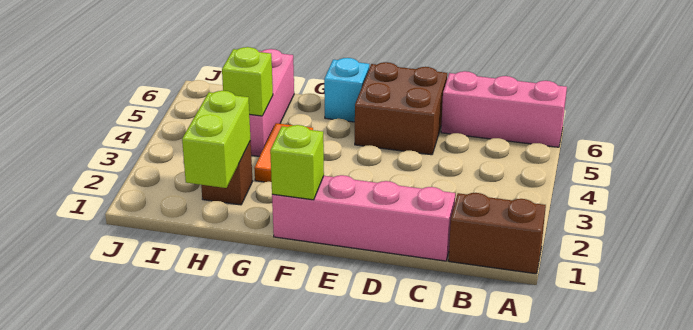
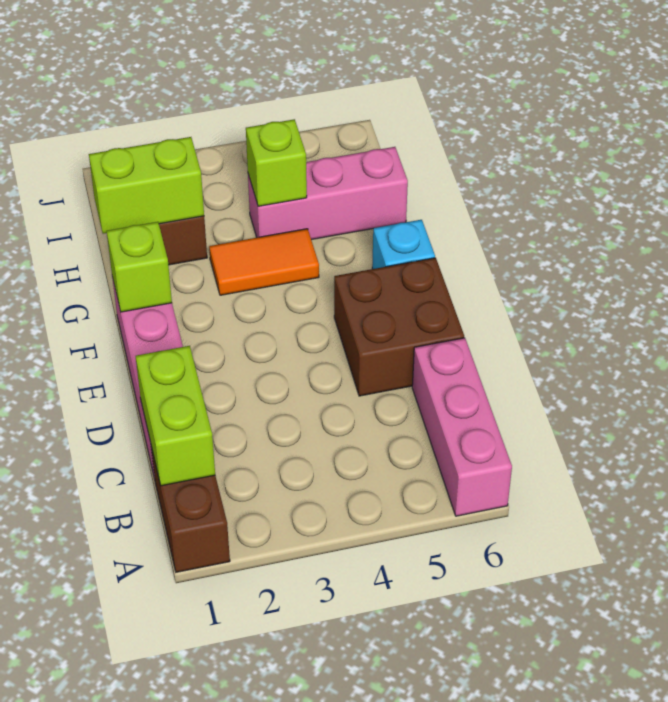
none -> lime brick B1:C1 level 2

